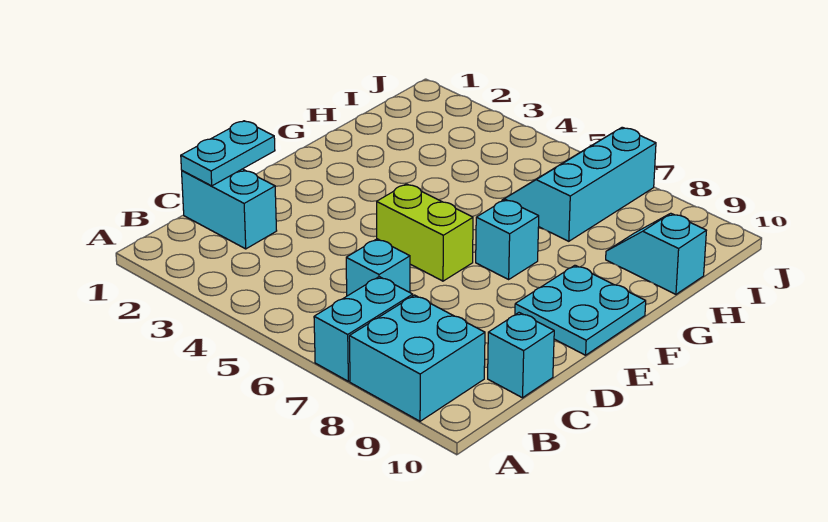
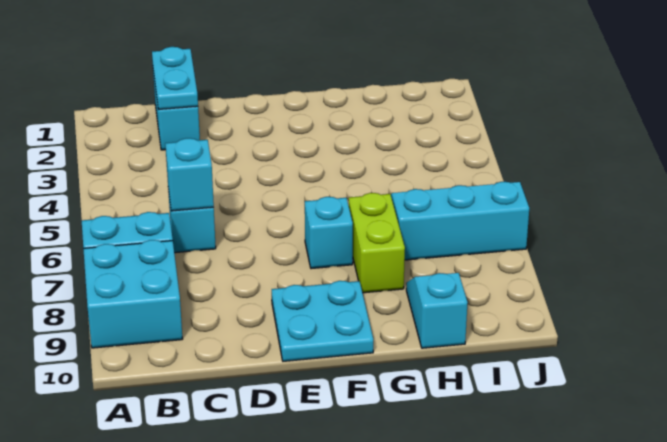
cyan plate C1:D1 level 2 -> cyan plate C1:C2 level 2
cyan brick C10 level 1 -> cyan brick C6 level 2
lime brick E5:E6 level 1 -> lime brick G7:G8 level 1

